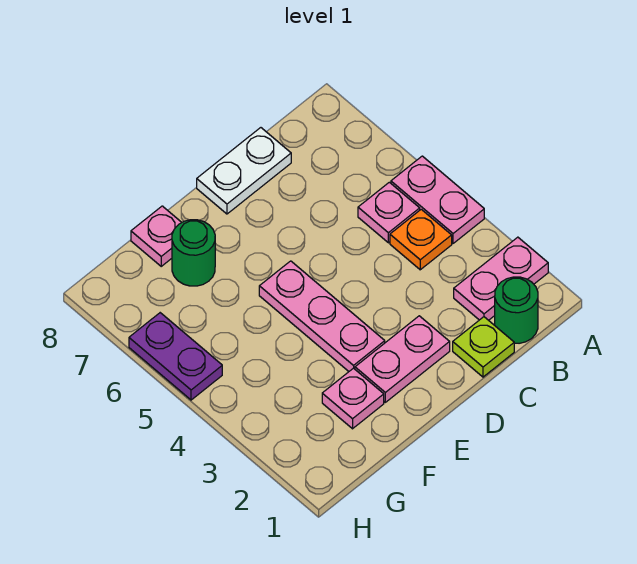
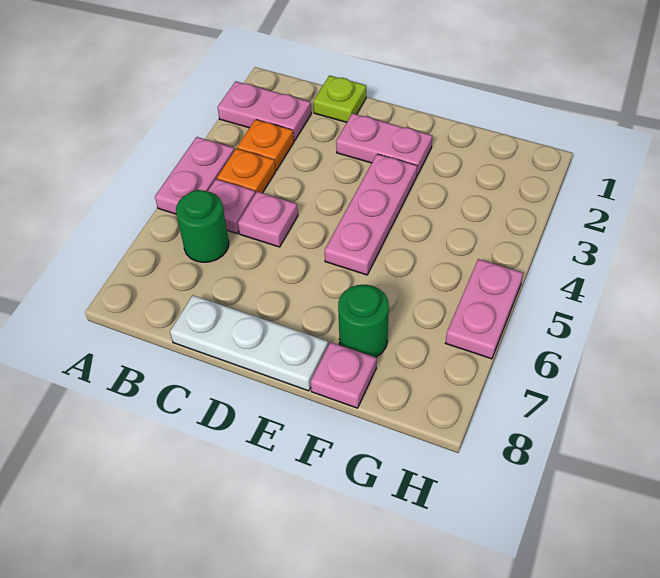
green round brick B1 level 1 -> green round brick B6 level 1
none -> orange plate B3 level 1
white plate C8:D8 level 1 -> white plate C8:E8 level 1
pink plate F2 level 1 -> pink plate C5 level 1
purple plate H5:H6 level 1 -> pink plate H5:H6 level 1

